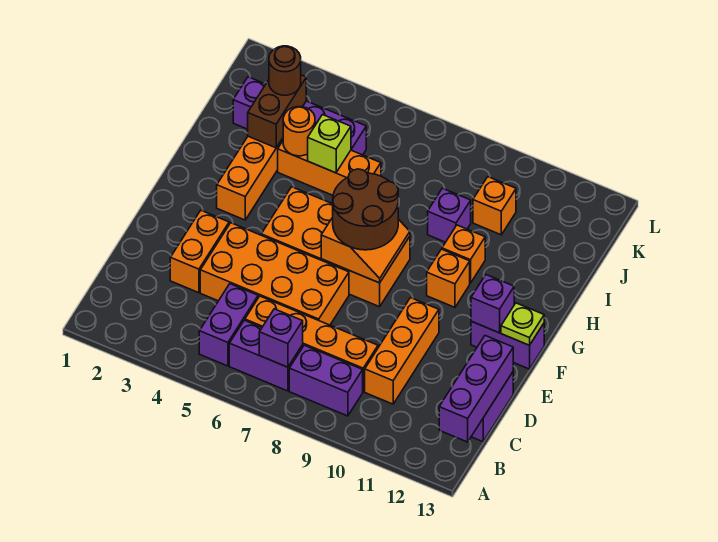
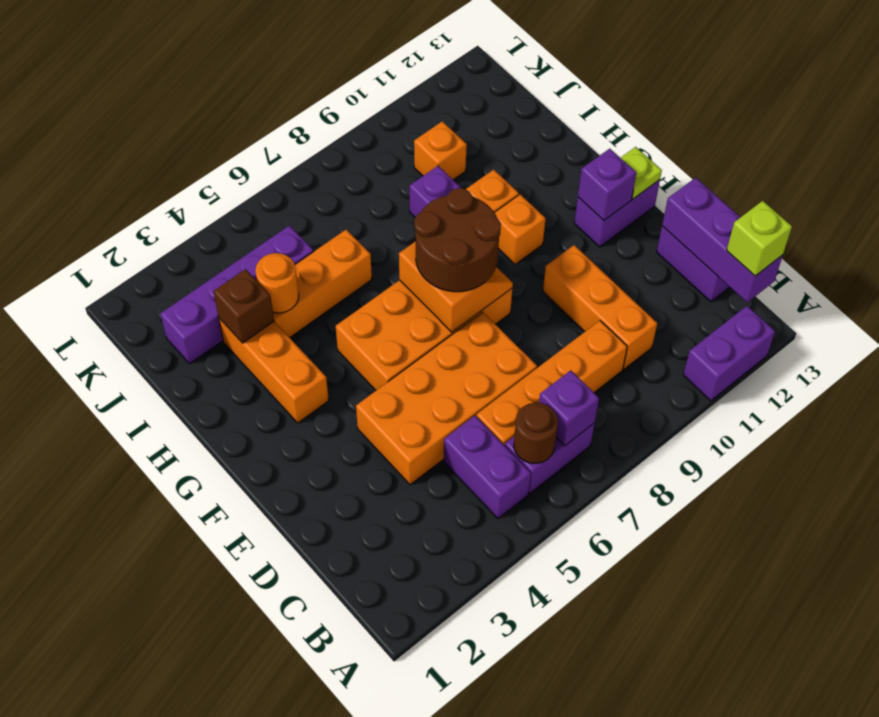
purple brick B8:B9 level 1 -> purple brick A11:A12 level 1
orange brick D3:E3 level 1 -> none
brown brick I3:J3 level 2 -> brown brick I3 level 2
lime brick I5 level 2 -> lime brick B13 level 3
brown round brick J3 level 3 -> brown round brick B6 level 2

